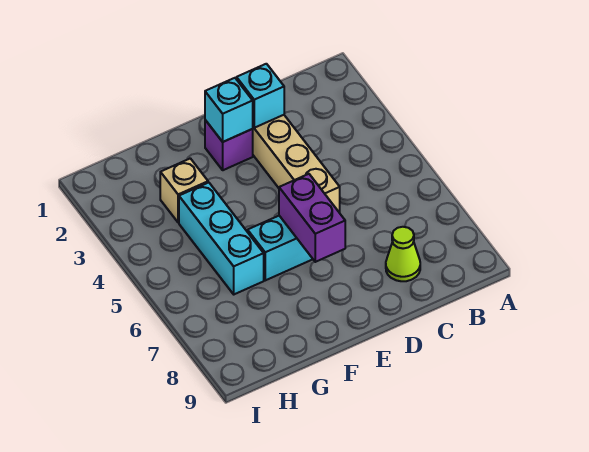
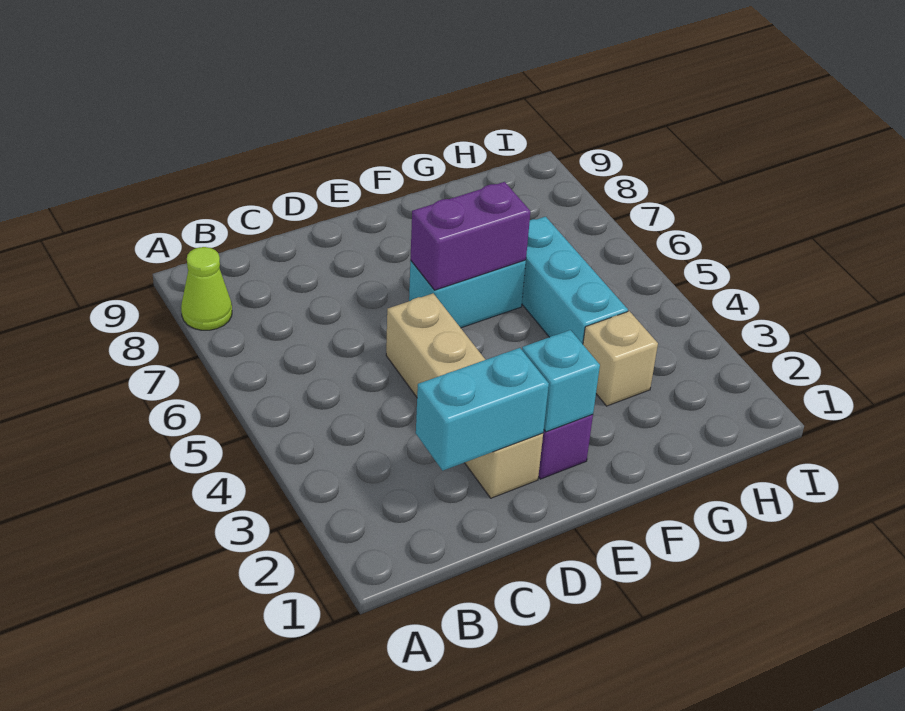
lime cone C8 level 1 -> lime cone A8 level 1
cyan brick D2 level 2 -> cyan brick C2:D2 level 2
purple brick E6:E7 level 2 -> purple brick E6:F6 level 2

